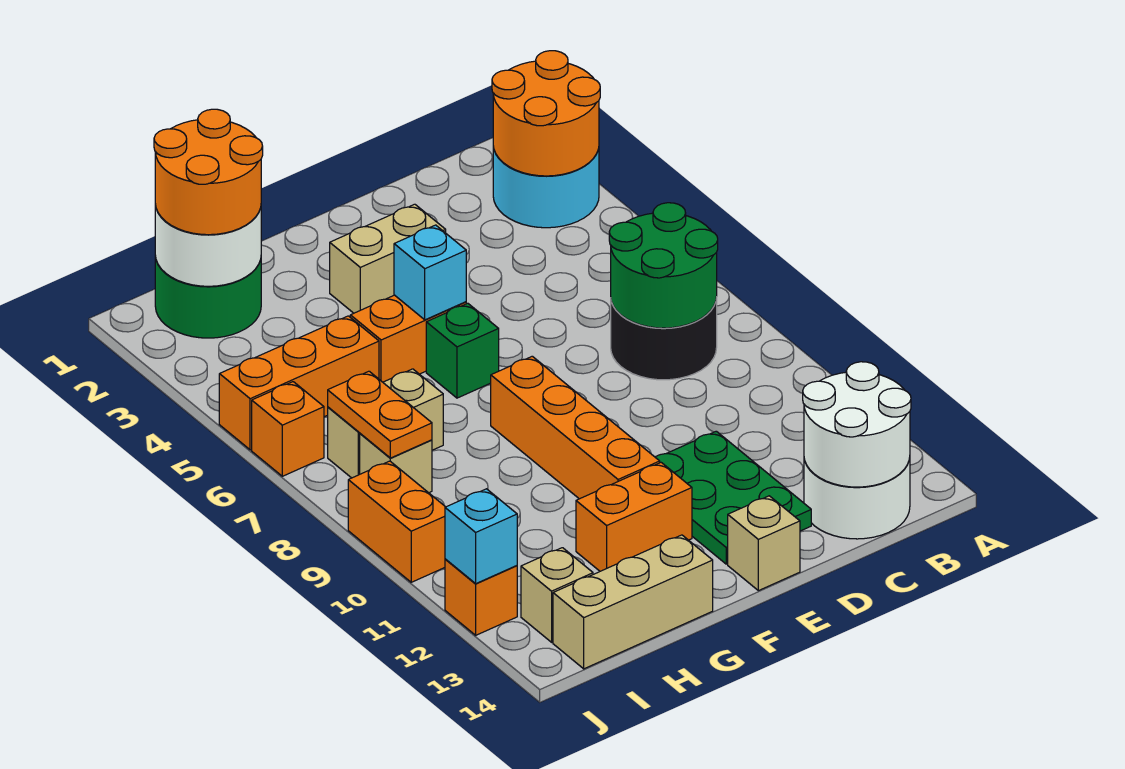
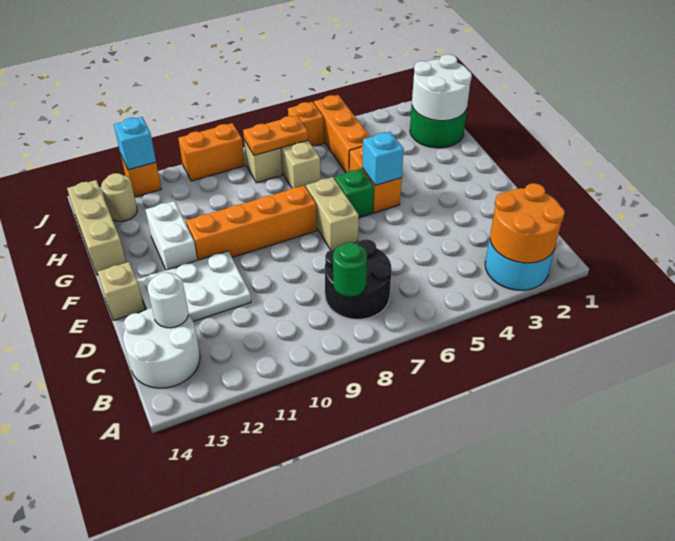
green round brick B7:C8 level 2 -> green round brick B8 level 2
white round brick B13:C14 level 2 -> white round brick C13 level 2
green plate D11:E13 level 1 -> white plate D11:E13 level 1
tan brick E3:F3 level 1 -> tan brick E7:F7 level 1
orange brick F12:G12 level 1 -> white brick F12:G12 level 1
orange round brick H1:I2 level 3 -> none
tan brick I13 level 1 -> tan round brick I13 level 1

